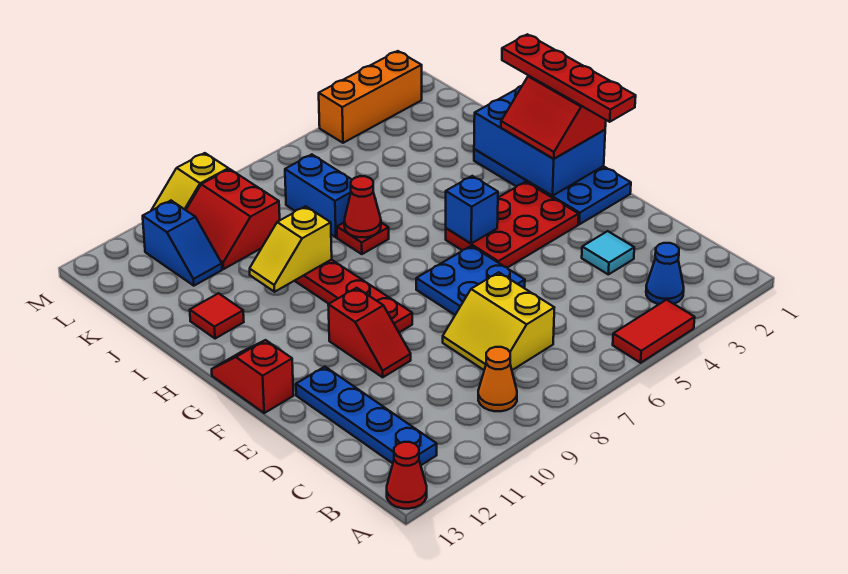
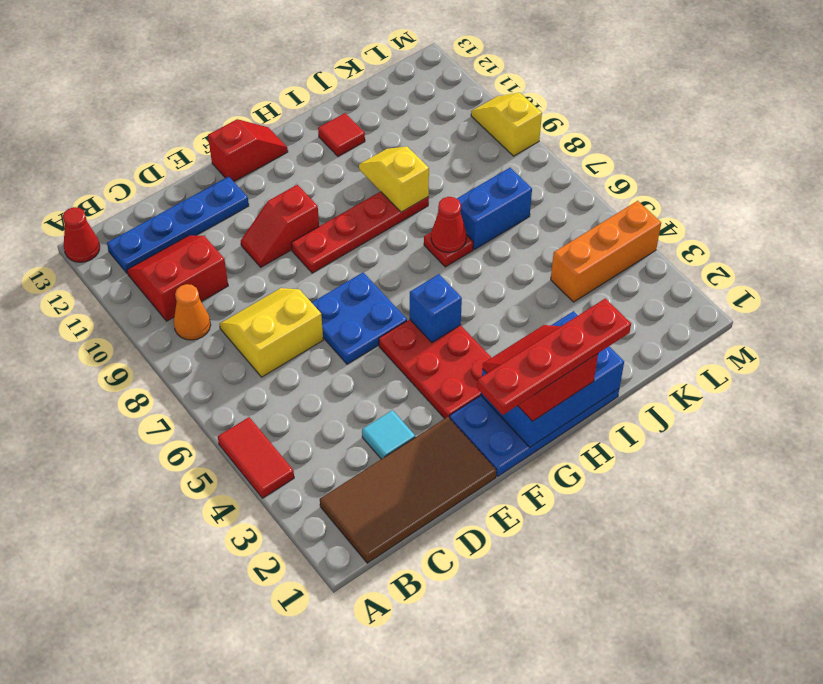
none -> brown tile B1:E2 level 1
blue cone B3 level 1 -> none
red slope K9:L10 level 1 top 9 -> red slope B10:C11 level 1 top 10
blue slope K11:L11 level 1 top L -> none
orange brick M2:M4 level 1 -> orange brick K4:M4 level 1

